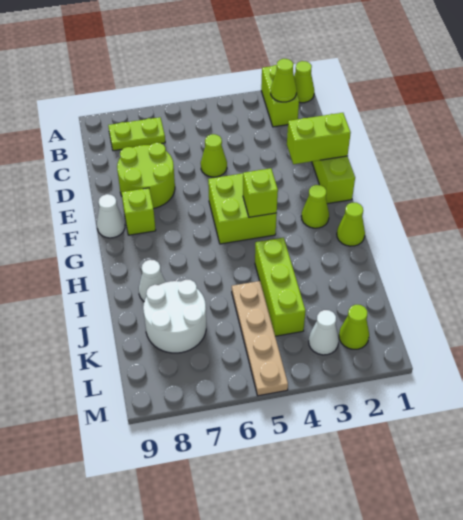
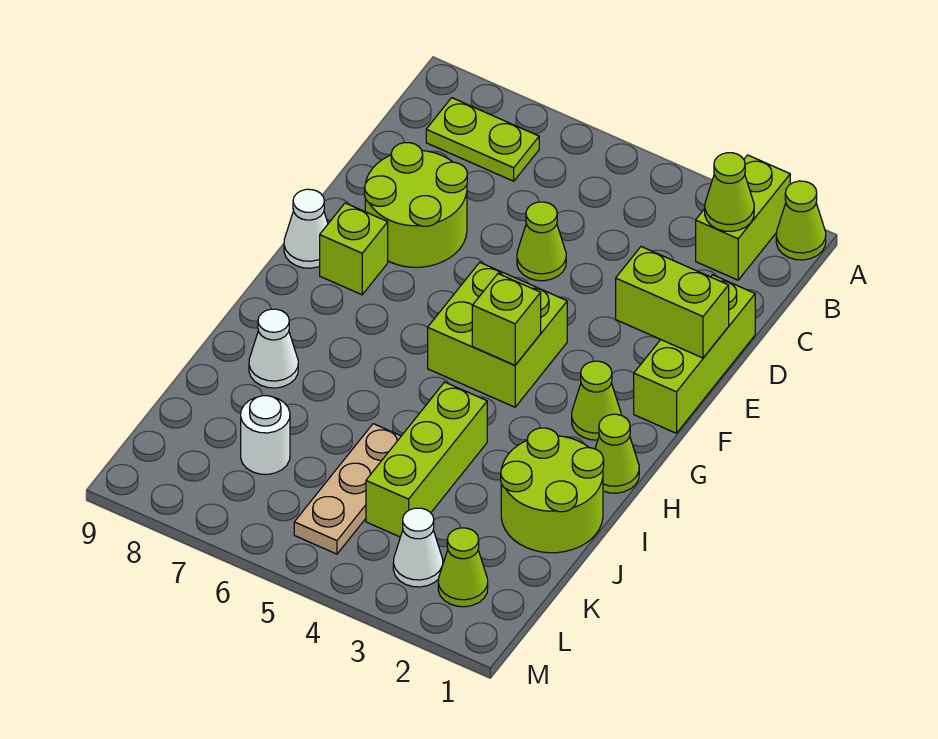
none -> lime round brick I1:J2 level 1
tan plate J5:M5 level 1 -> tan plate J5:L5 level 1
white round brick J7:K8 level 1 -> white round brick K7 level 1

